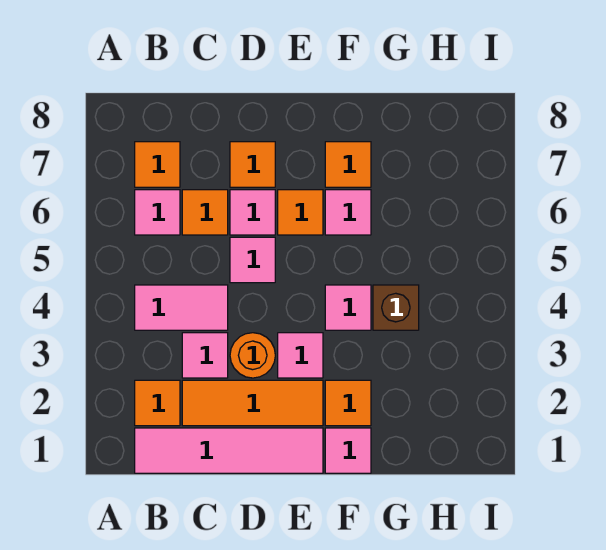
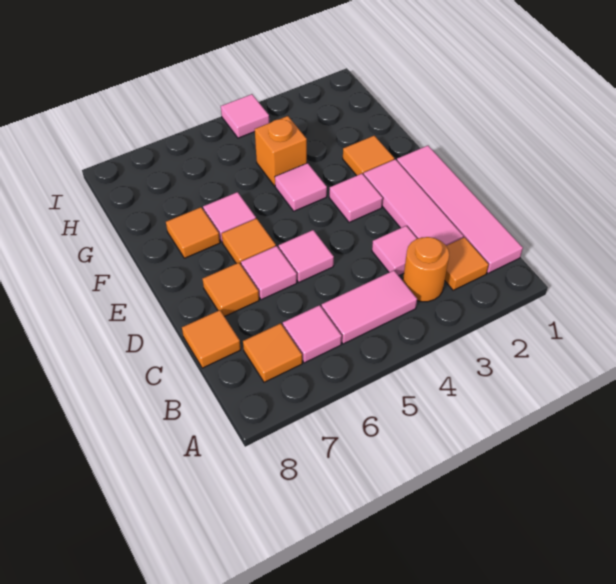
pink tile B4:C4 level 1 -> pink tile B4:B5 level 1
orange tile C2:E2 level 1 -> pink tile C2:E2 level 1
orange tile C6 level 1 -> orange tile C8 level 1
orange round brick D3 level 1 -> orange round brick B3 level 1
pink tile F1 level 1 -> pink tile I4 level 1
brown brick G4 level 1 -> orange brick G4 level 1

